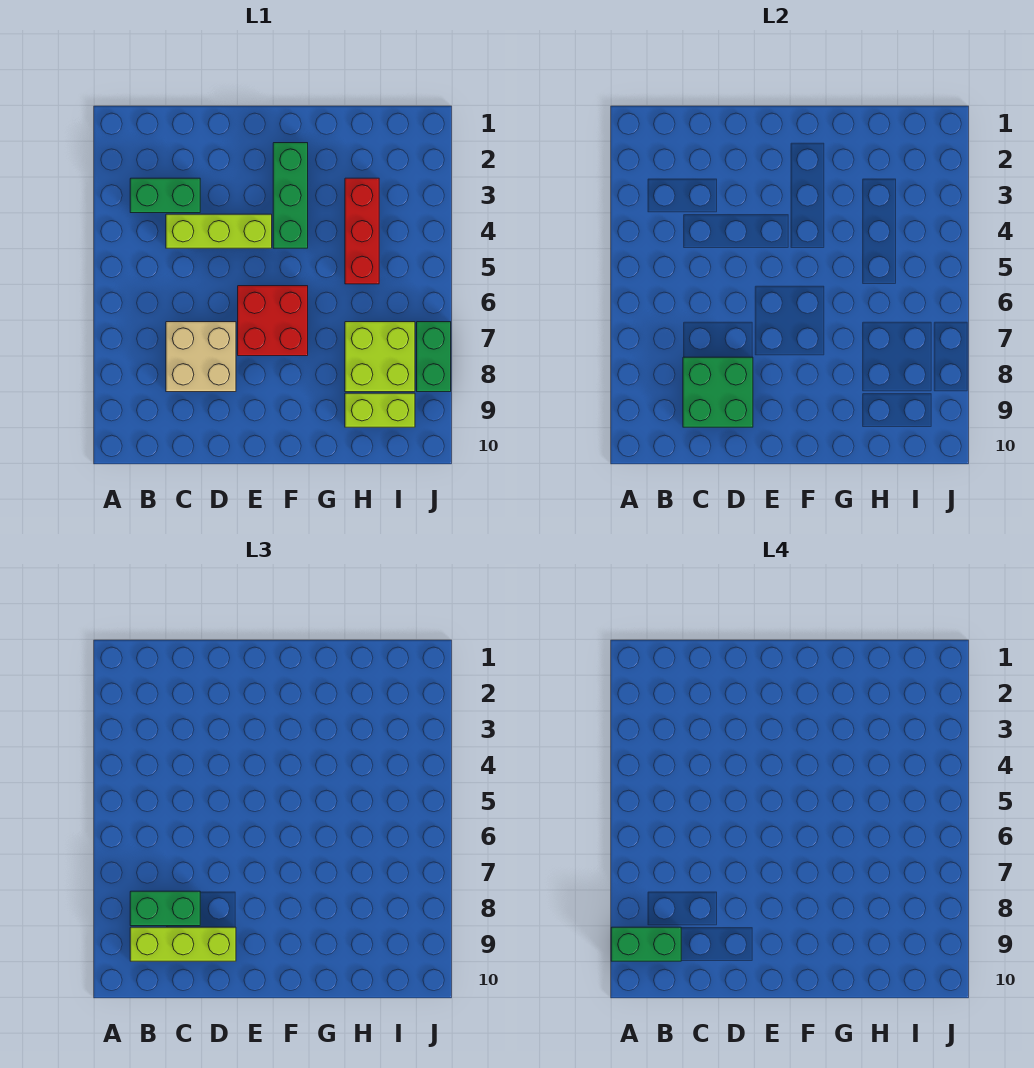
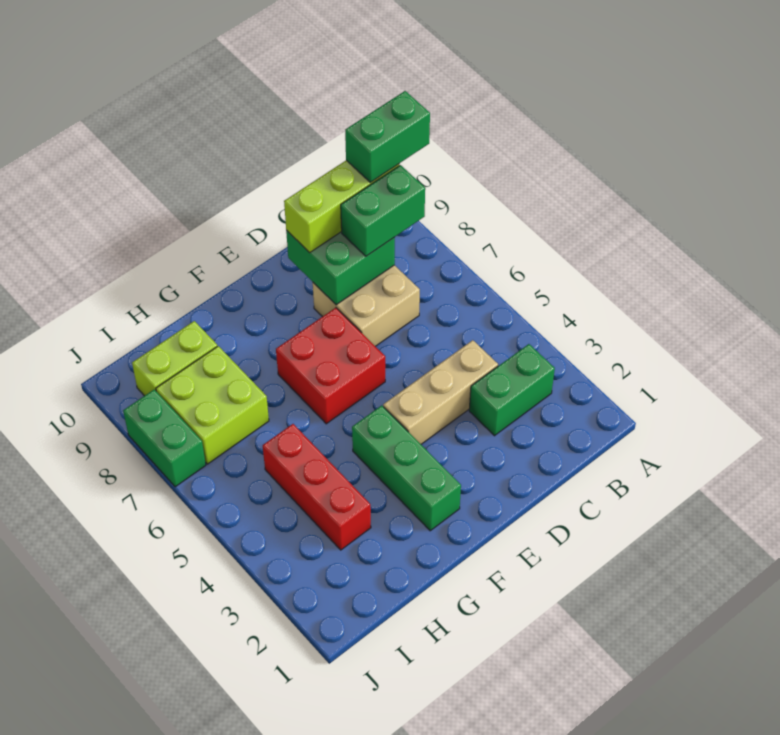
lime brick C4:E4 level 1 -> tan brick C4:E4 level 1

